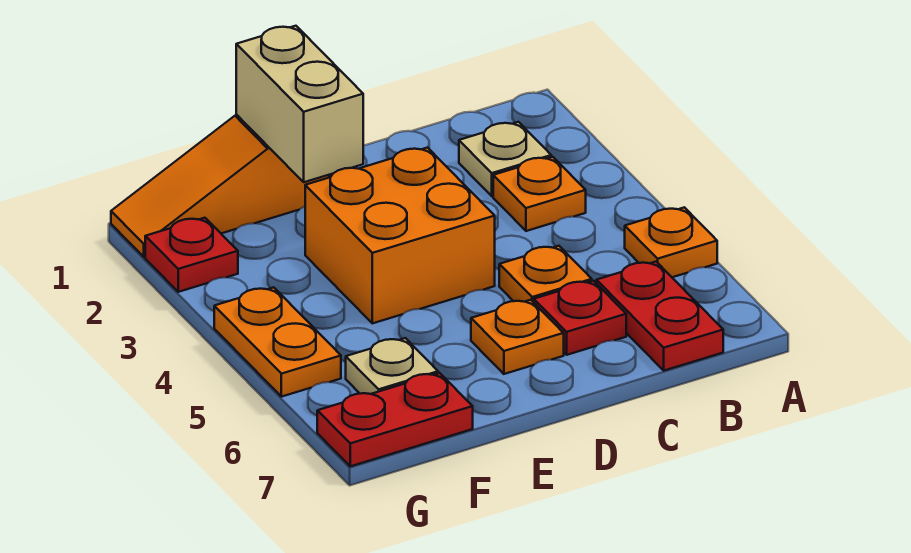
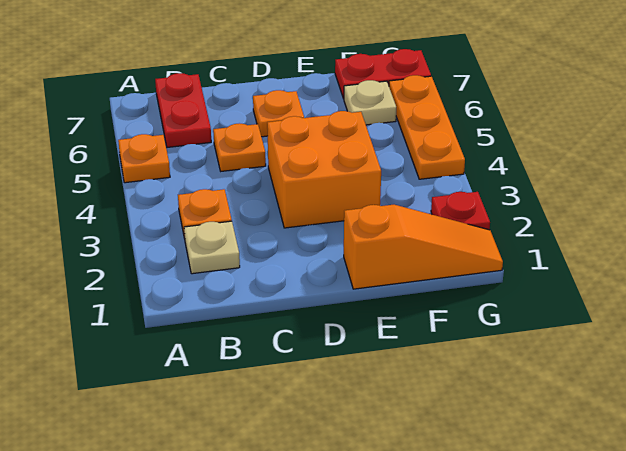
red plate C6 level 1 -> none
tan brick E1:E2 level 2 -> none
orange plate G4:G5 level 1 -> orange plate G4:G6 level 1

